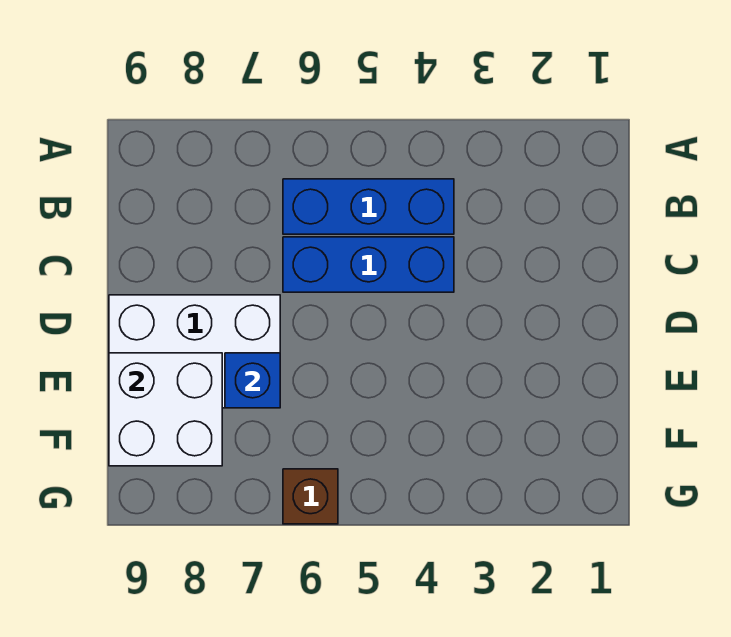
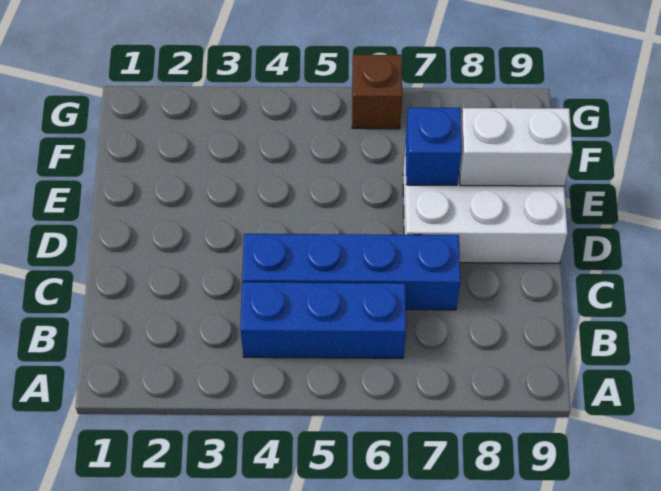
blue brick C4:C6 level 1 -> blue brick C4:C7 level 1
white brick E8:F9 level 2 -> white brick E8:E9 level 2

